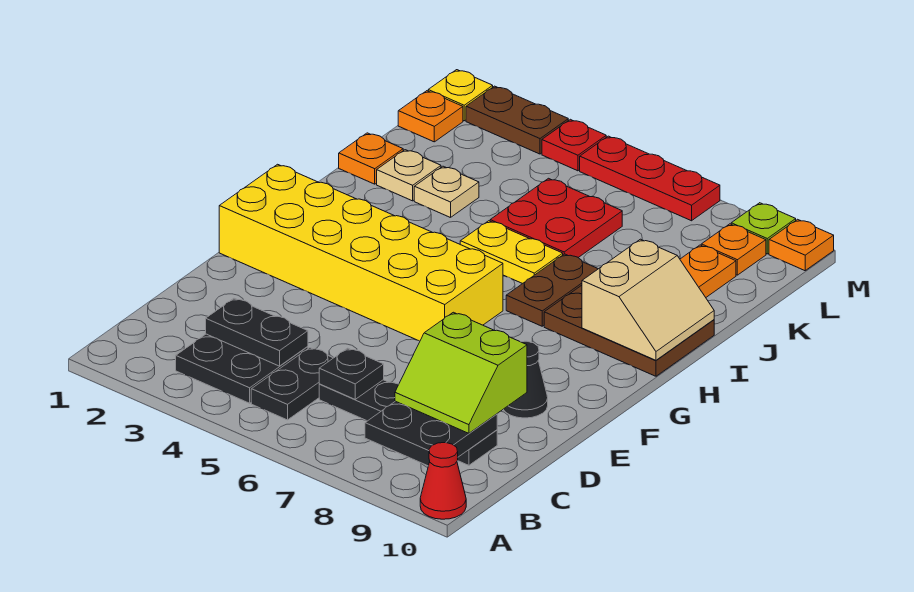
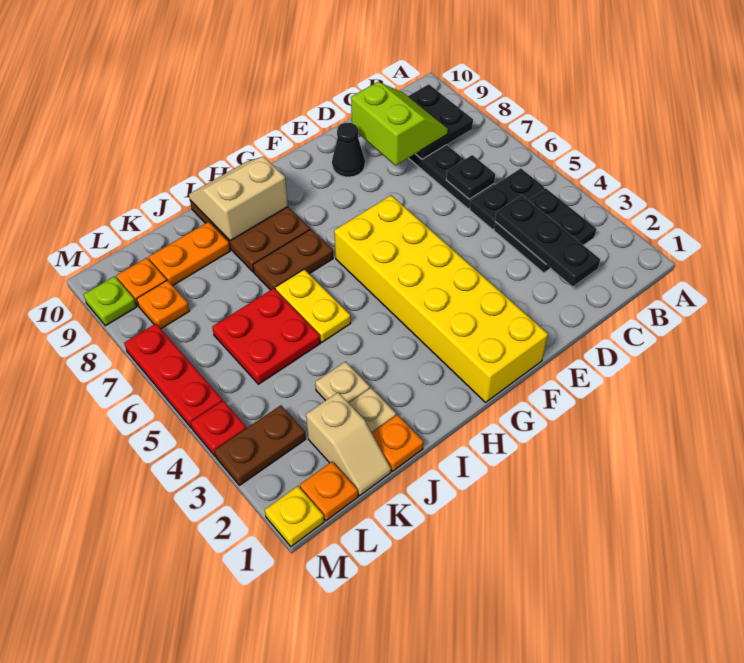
red cone A10 level 1 -> none
black plate C3:C4 level 2 -> black plate C2:C4 level 2
none -> tan slope K1:K2 level 1 top 2
brown plate M2:M3 level 1 -> brown plate L3:M3 level 1
orange plate M10 level 1 -> orange plate L8 level 1

